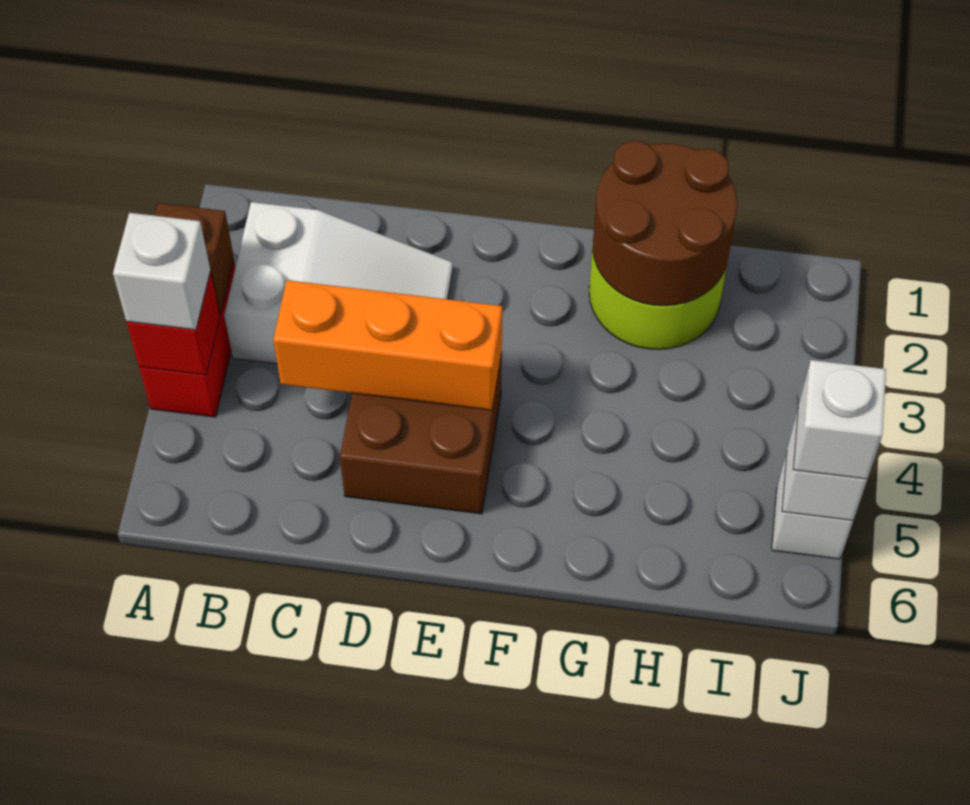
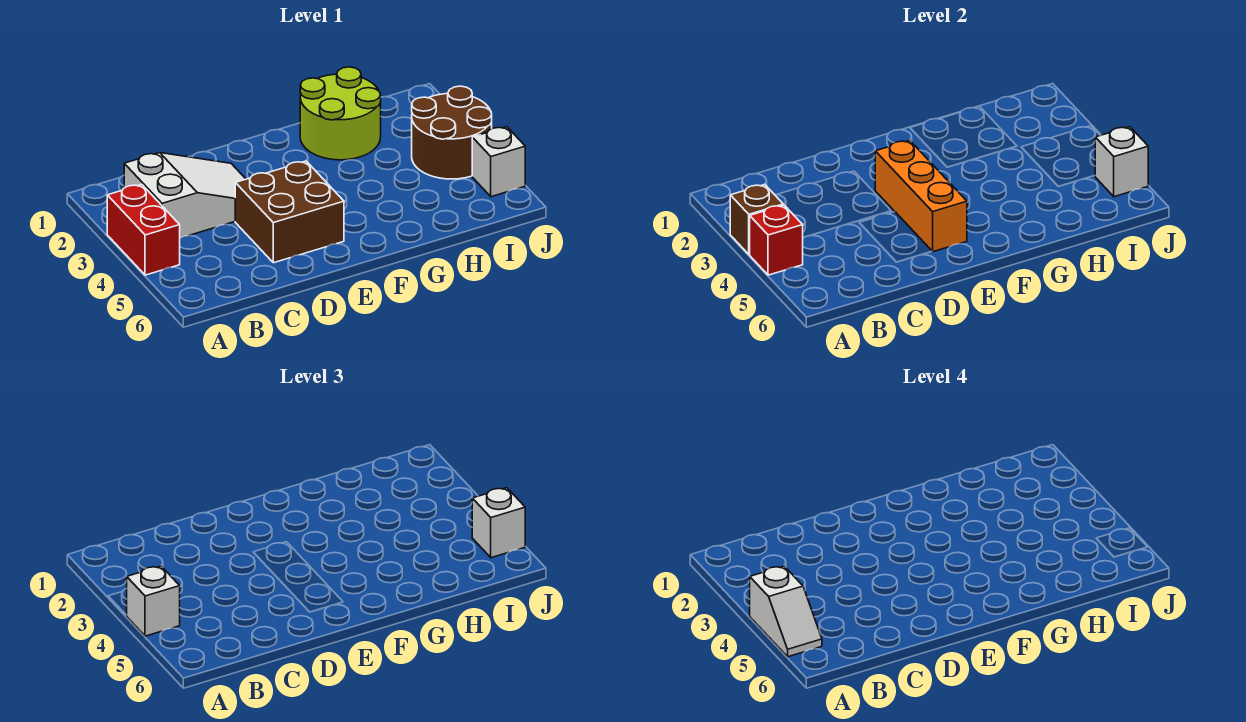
none -> white slope A4:A5 level 4 top 4
orange brick C4:E4 level 2 -> orange brick E3:E5 level 2
brown round brick G1:H2 level 2 -> brown round brick I3:J4 level 1

